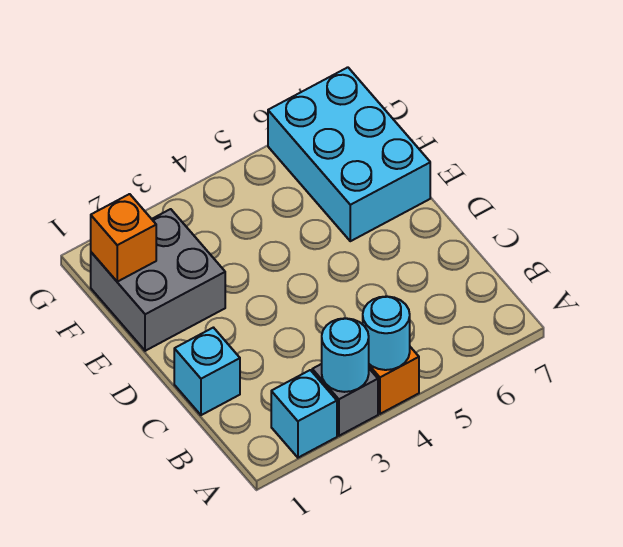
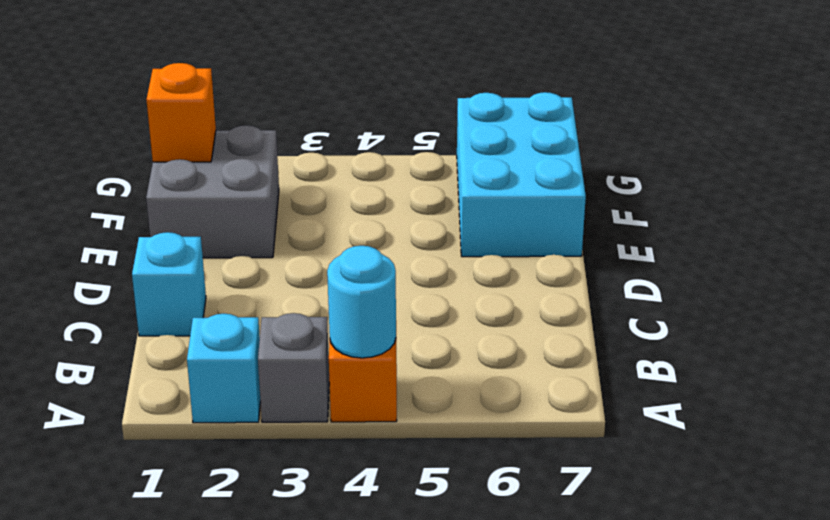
cyan round brick A3 level 2 -> none

